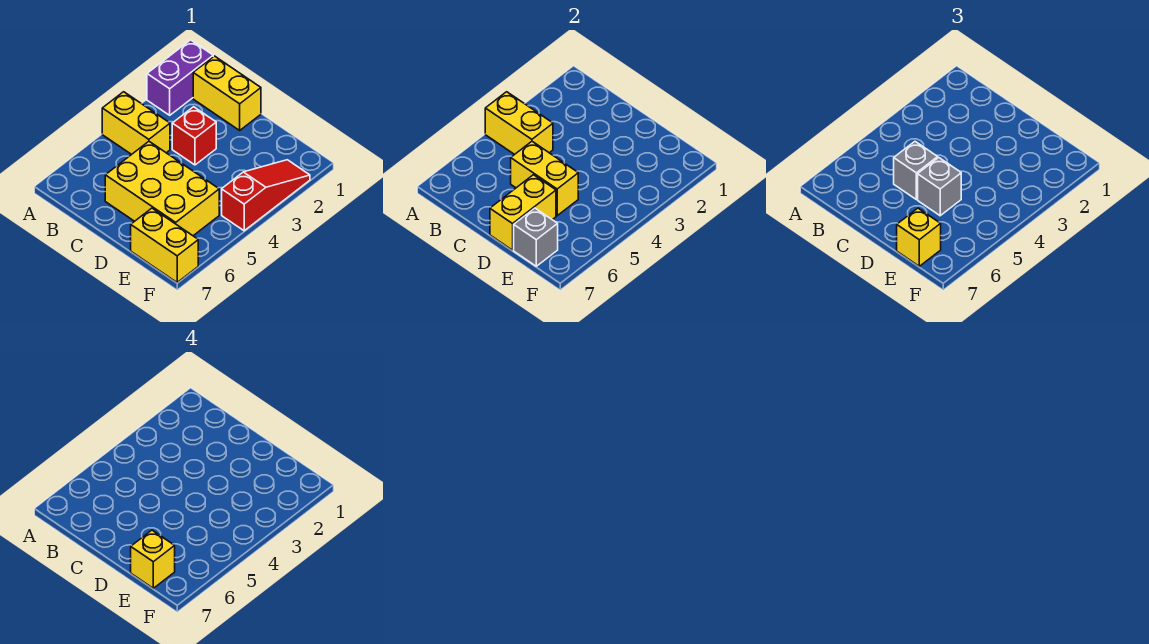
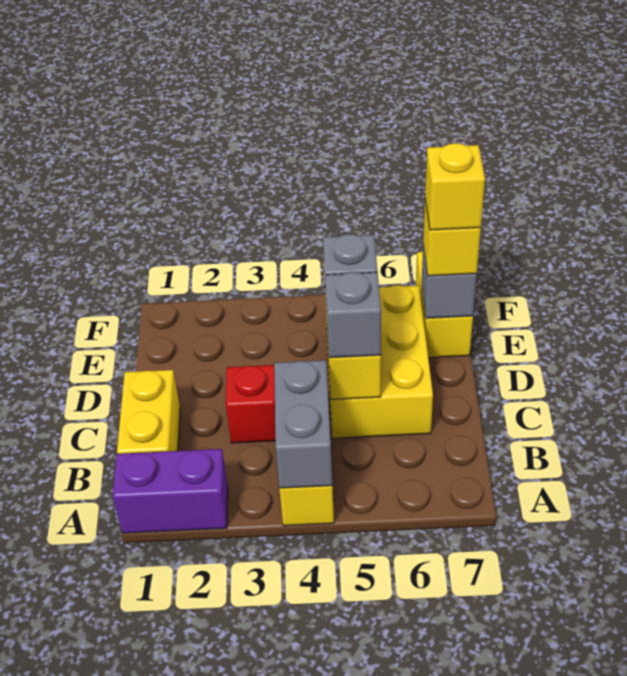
yellow brick A4:B4 level 2 -> grey brick A4:B4 level 2
yellow brick D6:D7 level 2 -> none
red slope F2:F4 level 1 top 4 -> none

